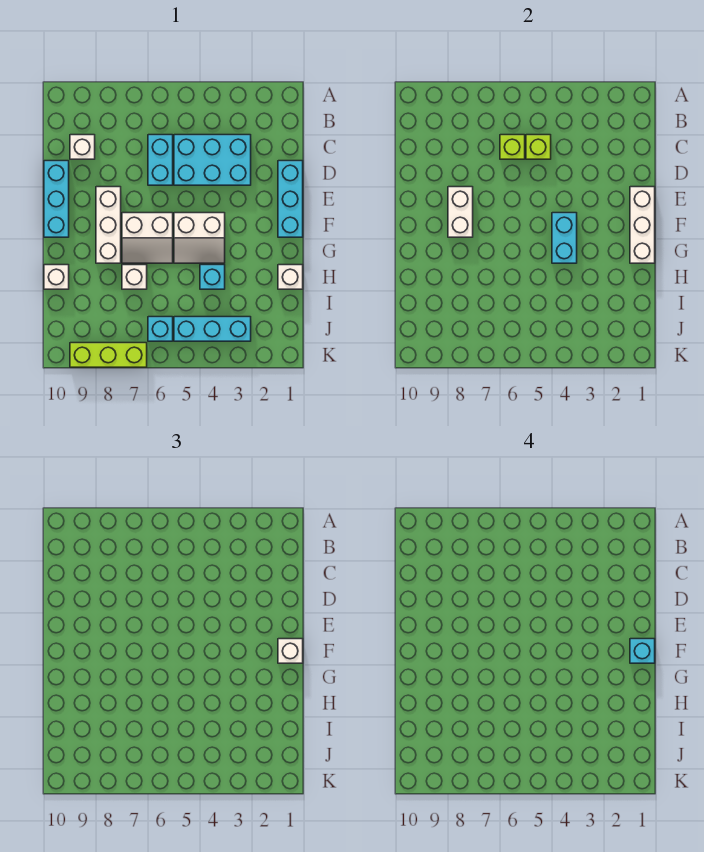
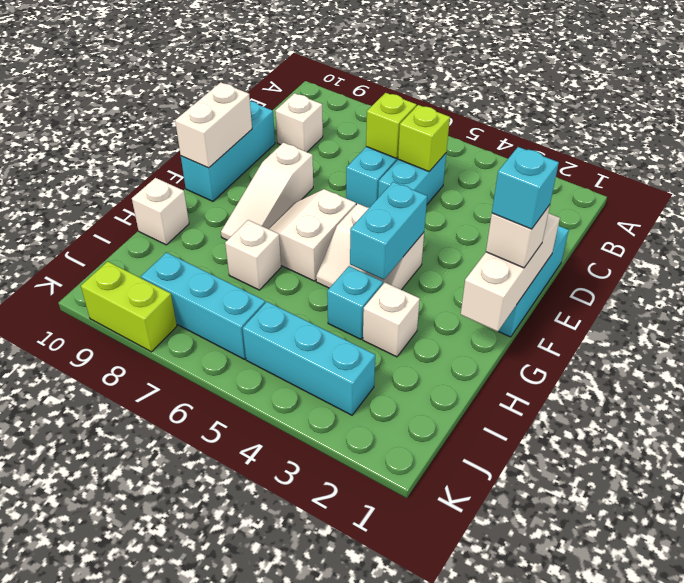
cyan brick C3:D5 level 1 -> cyan brick C5:D5 level 1
white brick E8:G8 level 1 -> white slope E8:G8 level 1 top E
white brick E8:F8 level 2 -> white brick E10:F10 level 2
white slope F6:G7 level 1 top F -> white slope F6:G7 level 1 top 6
white brick H1 level 1 -> white brick H3 level 1
cyan brick J6 level 1 -> cyan brick J6:J8 level 1
lime brick K7:K9 level 1 -> lime brick K8:K9 level 1

